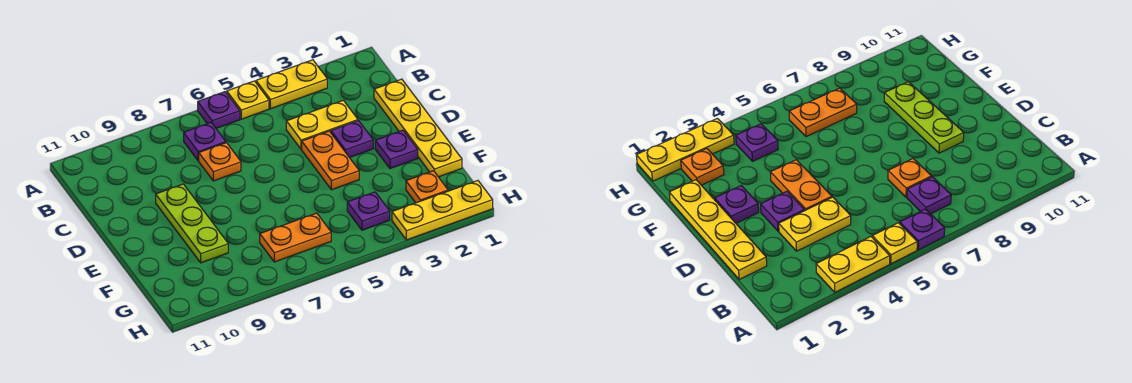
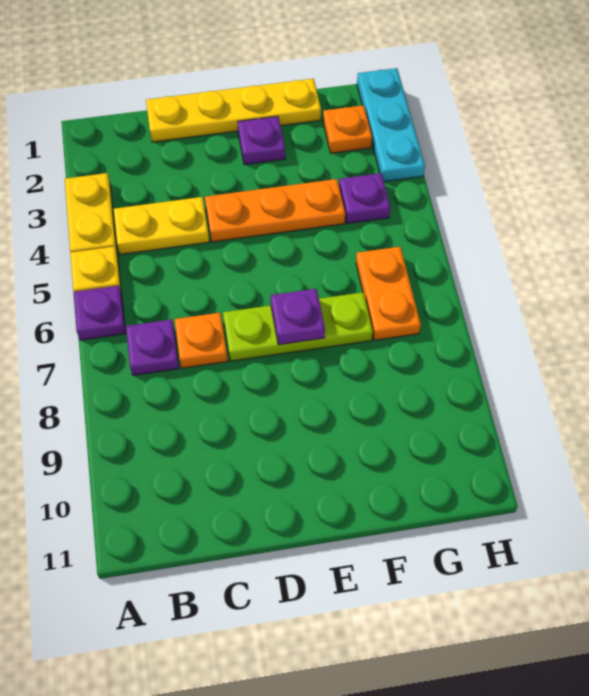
yellow plate C3:C4 level 1 -> yellow plate B4:C4 level 1
purple plate D3 level 1 -> purple plate E7 level 2
orange plate D4:E4 level 1 -> orange plate D4:F4 level 1
lime plate D9:F9 level 1 -> lime plate D7:F7 level 1
yellow plate H1:H3 level 1 -> cyan plate H1:H3 level 1

